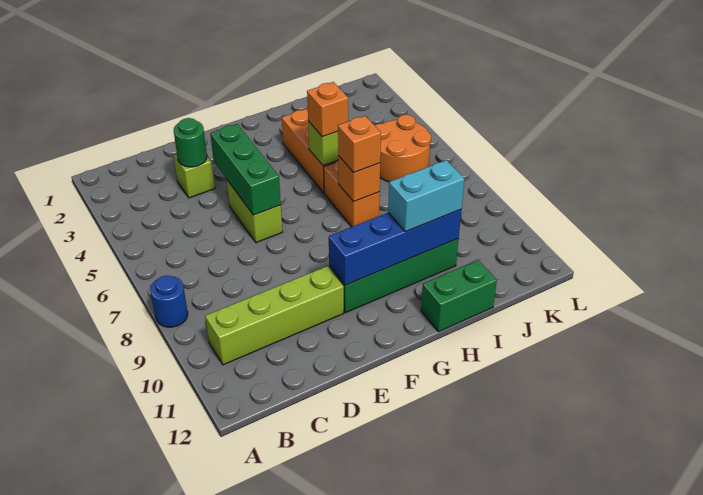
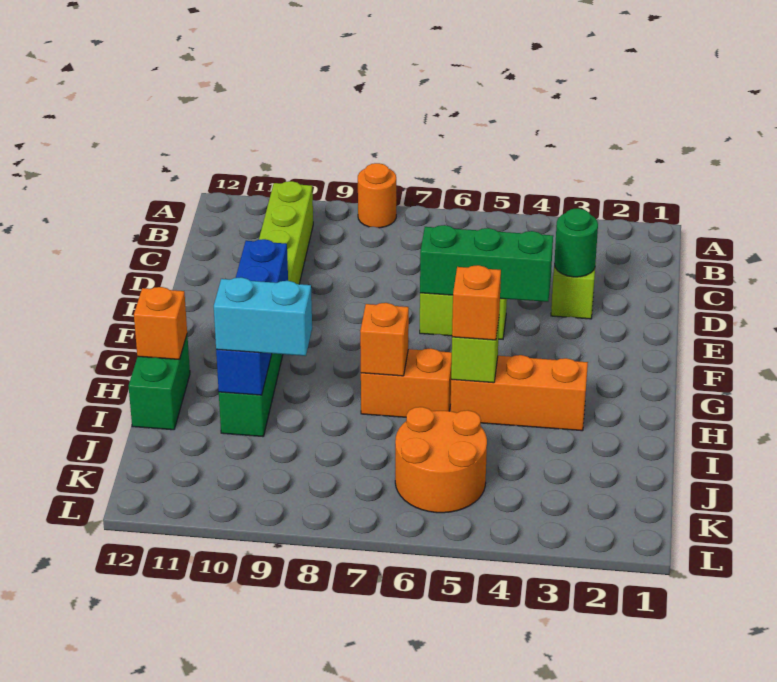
blue round brick A8 level 1 -> orange round brick A8 level 1
orange brick H7 level 3 -> orange brick H12 level 2
cyan brick H10:I10 level 3 -> cyan brick I9:I10 level 3

